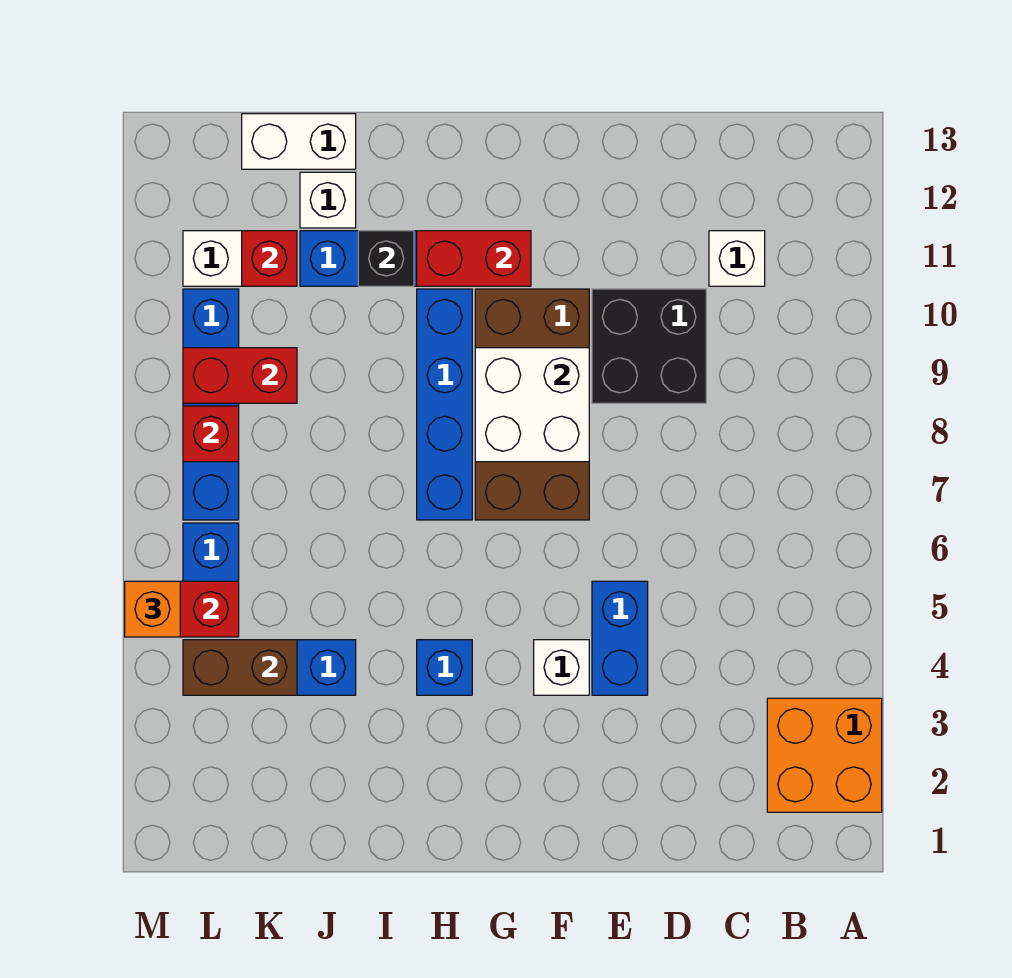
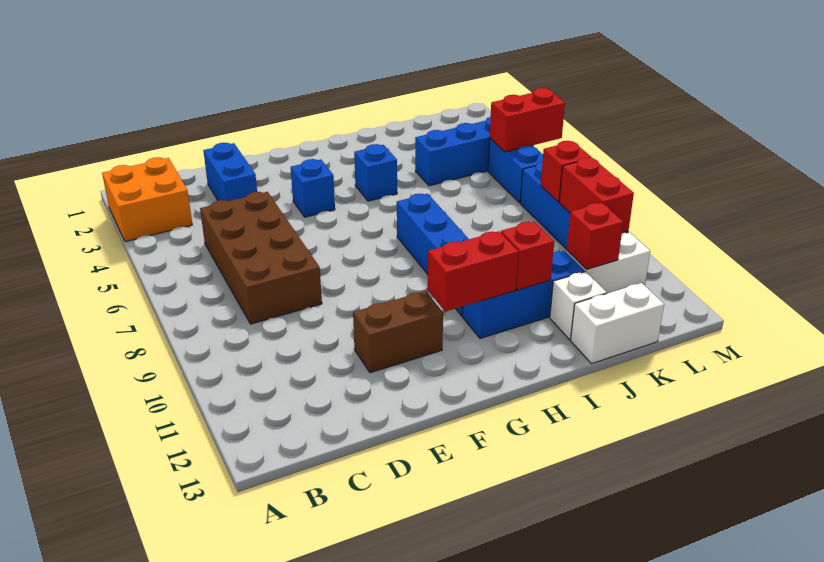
white brick C11 level 1 -> none
black brick D9:E10 level 1 -> none
blue brick E4:E5 level 1 -> blue brick D2:D3 level 1
white brick F4 level 1 -> blue brick F4 level 1
brown brick F7:G10 level 1 -> brown brick C5:D8 level 1
white brick F8:G9 level 2 -> none
black brick I11 level 2 -> red brick I11 level 2
brown brick K4:L4 level 2 -> brown brick E11:F11 level 1
red brick K9:L9 level 2 -> red brick L9:L10 level 2
orange brick M5 level 3 -> none

